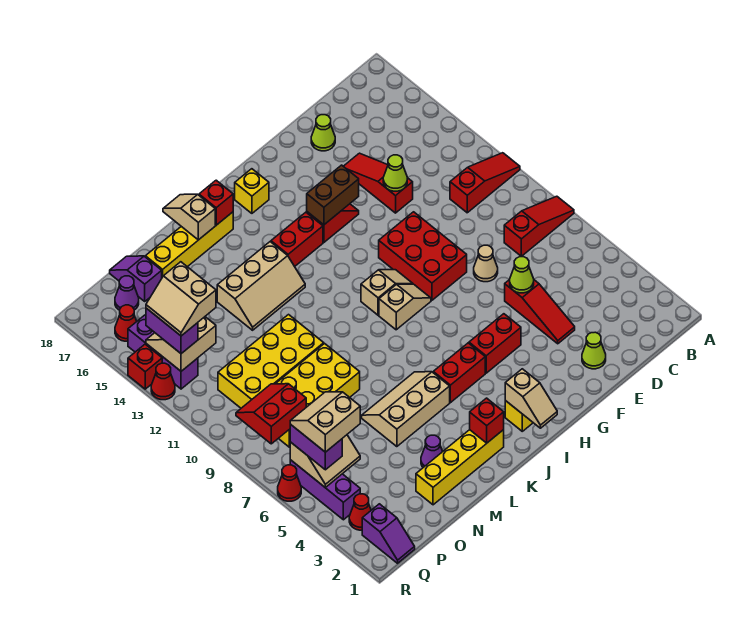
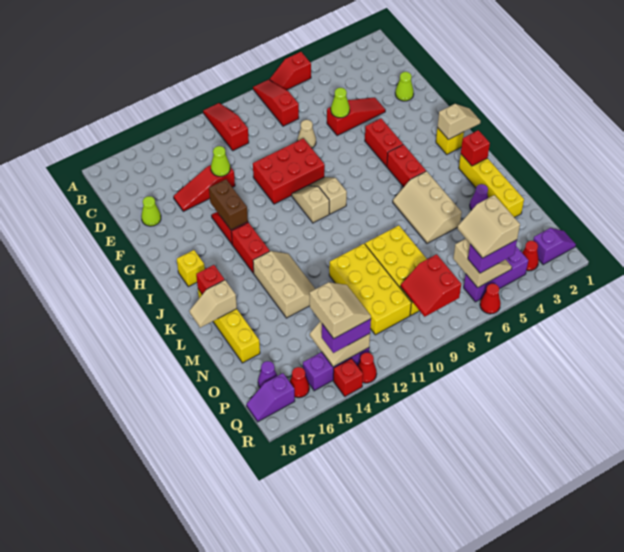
none -> red slope A6:A7 level 1 top 6
purple slope O17:O18 level 1 top 17 -> purple slope Q17:Q18 level 1 top 17
tan slope P13:Q14 level 4 top P -> tan slope P13:Q14 level 4 top 14

